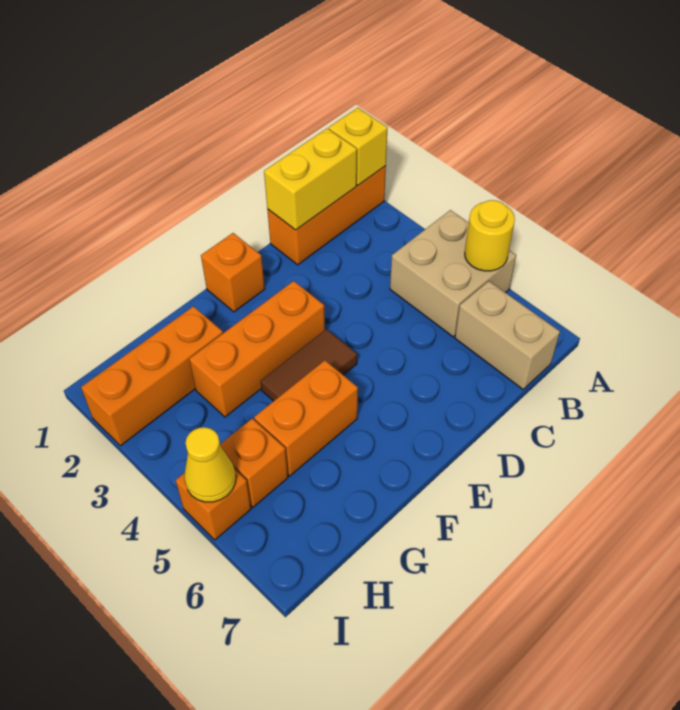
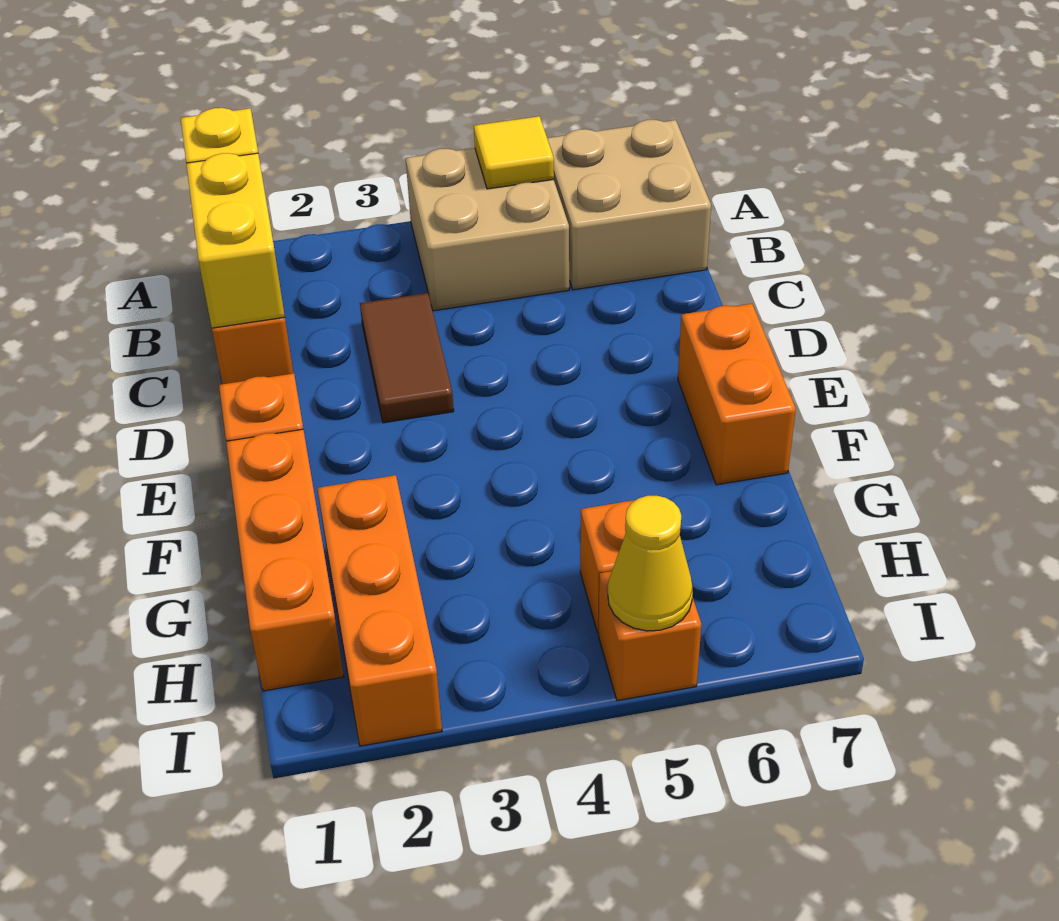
yellow round brick A5 level 2 -> yellow tile A5 level 2
tan brick B6:B7 level 1 -> tan brick A6:B7 level 1
orange brick E3:G3 level 1 -> orange brick F1:H1 level 1
brown tile E4:F4 level 1 -> brown tile C3:D3 level 1
orange brick F5:G5 level 1 -> orange brick E7:F7 level 1

